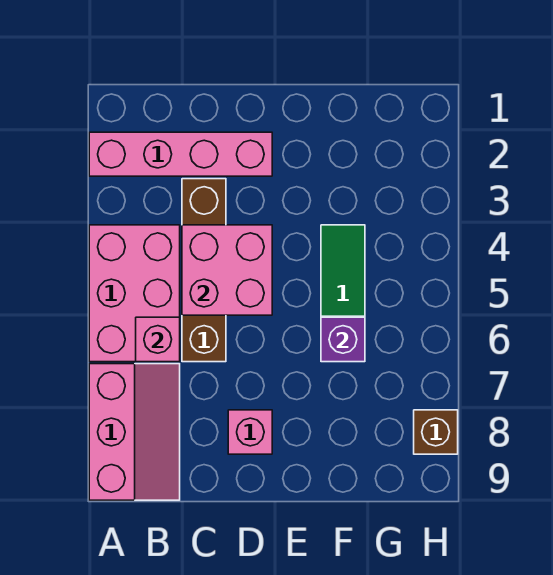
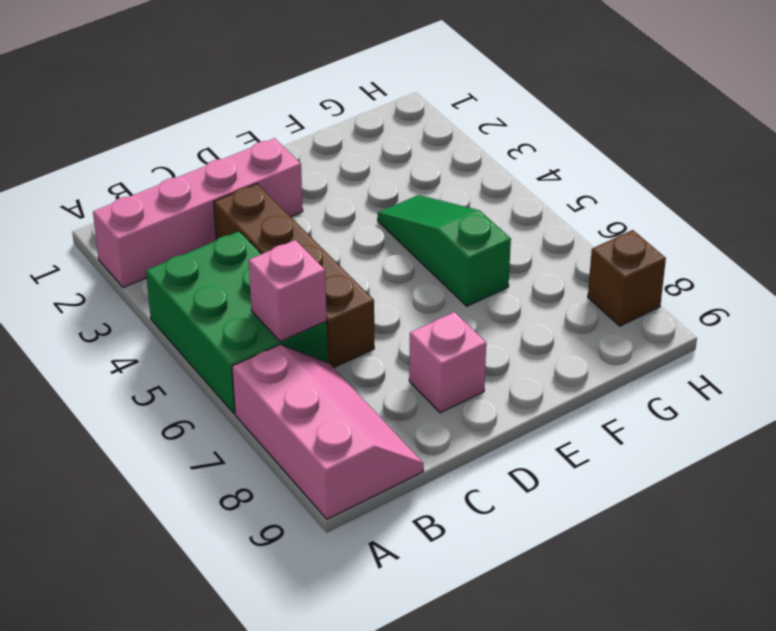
pink brick A4:B6 level 1 -> green brick A4:B6 level 1
pink brick C4:D5 level 2 -> none
purple brick F6 level 2 -> none

